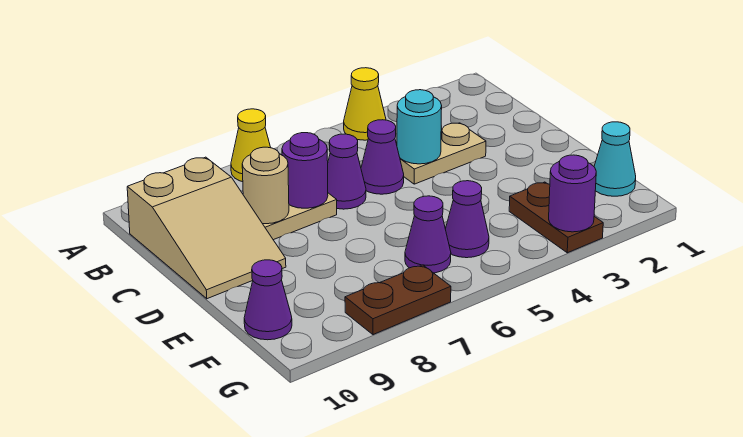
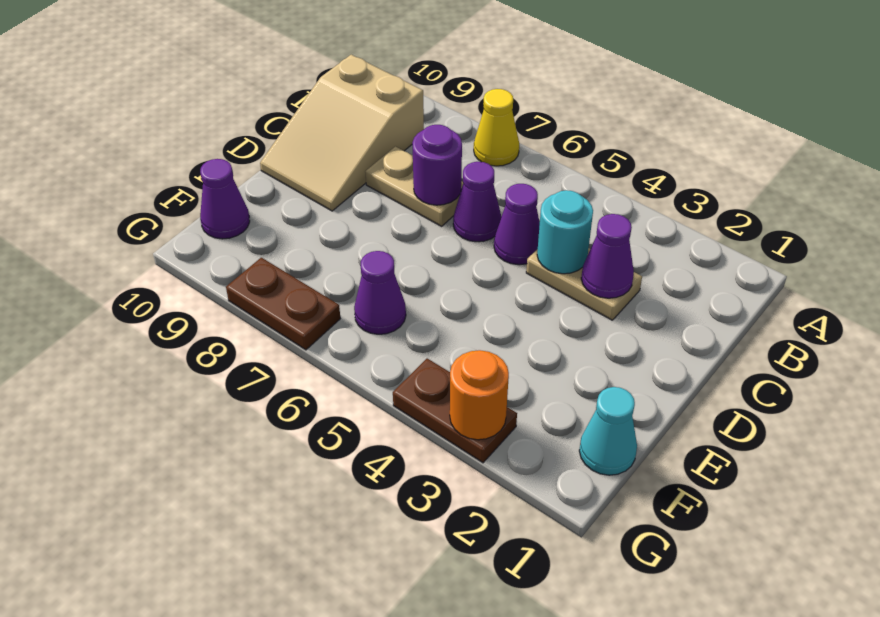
yellow cone A4 level 1 -> none
tan round brick C8 level 2 -> none
brown plate F3:G3 level 1 -> brown plate G3:G4 level 1
purple cone F5 level 1 -> purple cone C3 level 2
purple round brick G3 level 2 -> orange round brick G3 level 2

